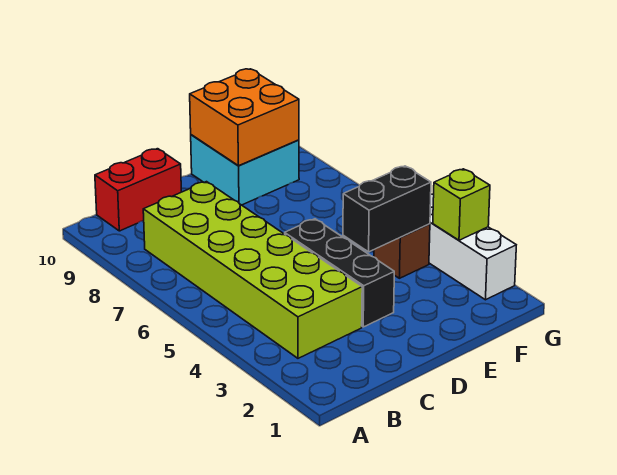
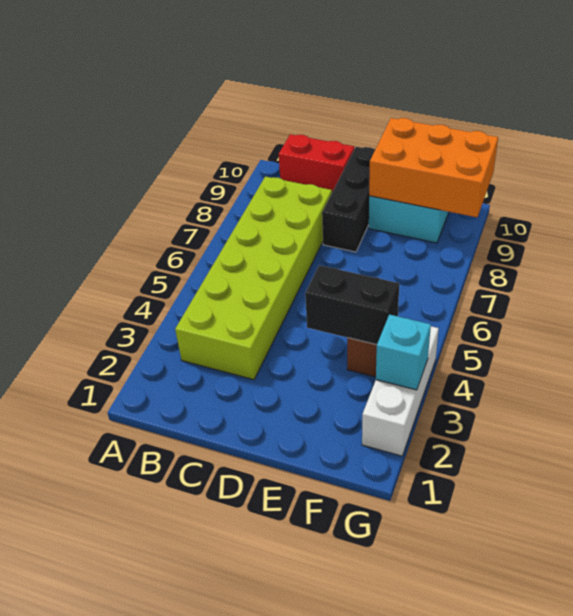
black brick D3:D5 level 1 -> black brick D8:D10 level 1
orange brick E9:F10 level 2 -> orange brick E9:G10 level 2
lime brick G3 level 2 -> cyan brick G3 level 2

